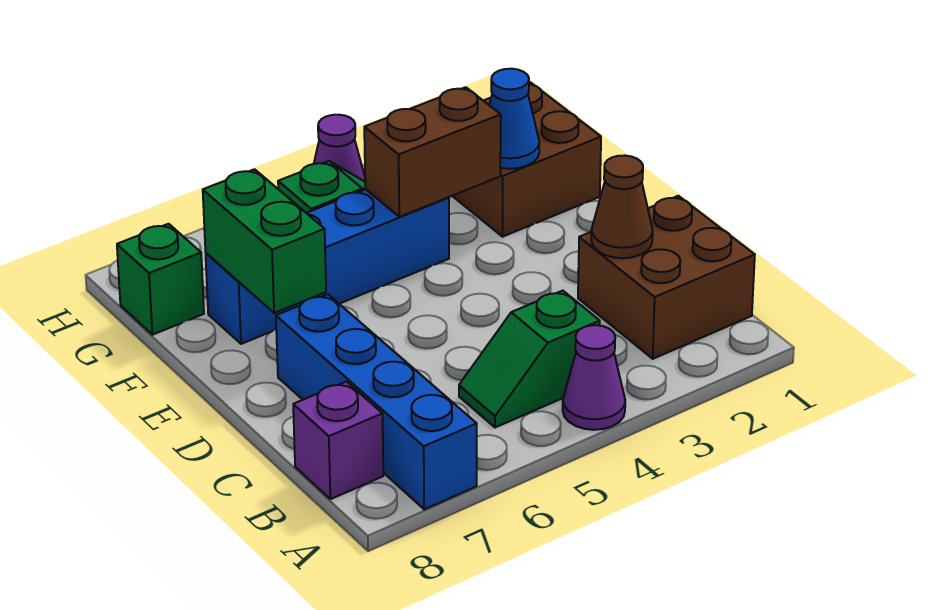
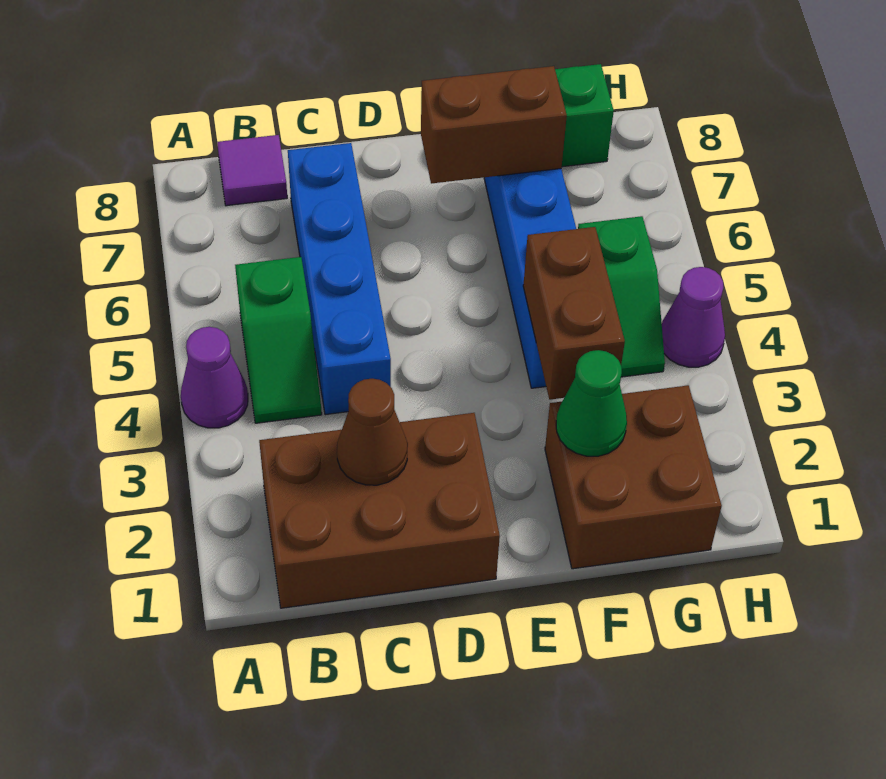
blue brick A7:D7 level 1 -> blue brick C4:C7 level 1
brown brick B1:C2 level 1 -> brown brick B1:D2 level 1
green slope B4:B5 level 1 top 4 -> green slope B4:B5 level 1 top 5
purple brick B8 level 1 -> purple tile B8 level 1
green brick E7:F7 level 2 -> brown brick E7:F7 level 2
blue cone F2 level 2 -> green cone F2 level 2

